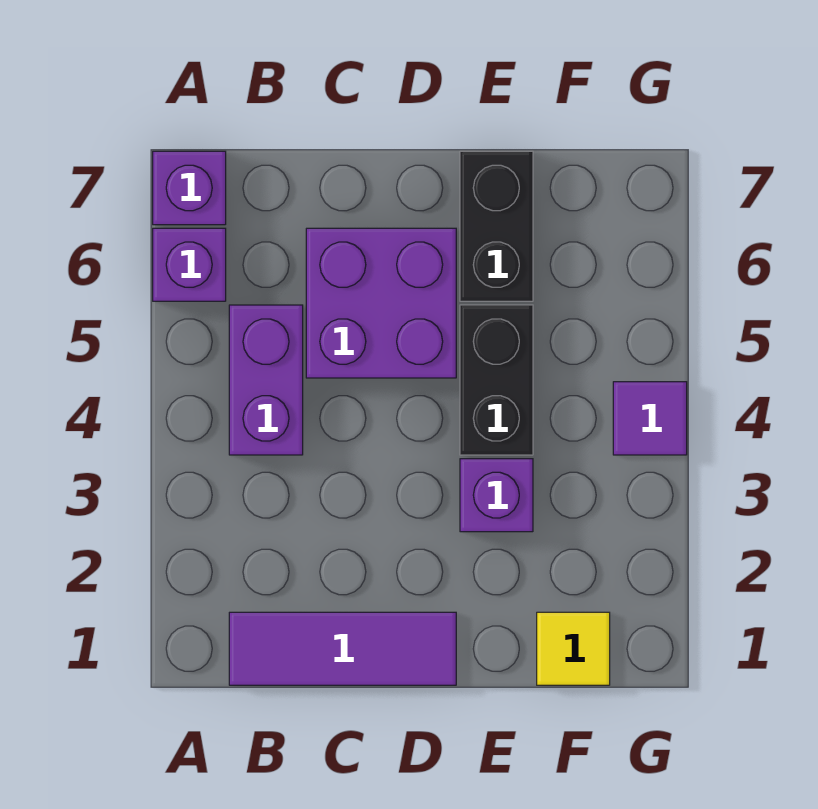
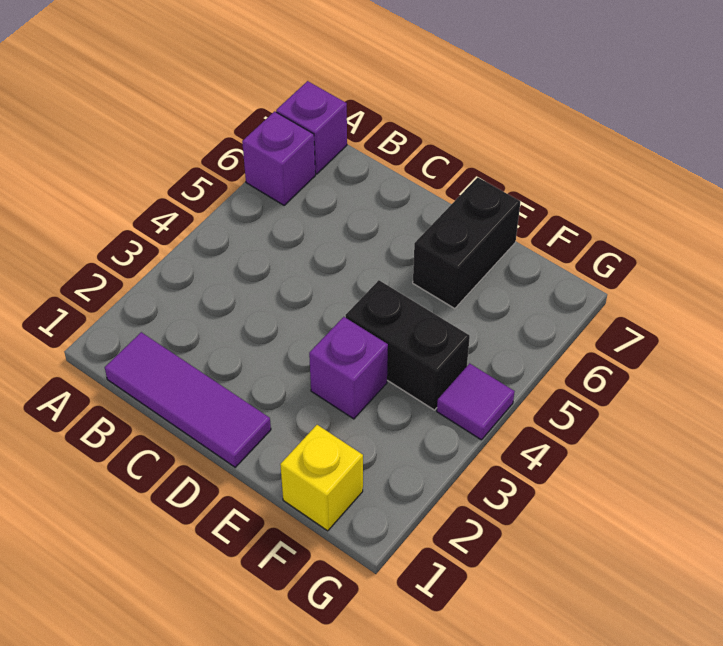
purple brick B4:B5 level 1 -> none
purple brick C5:D6 level 1 -> none
black brick E4:E5 level 1 -> black brick E4:F4 level 1
yellow tile F1 level 1 -> yellow brick F1 level 1

